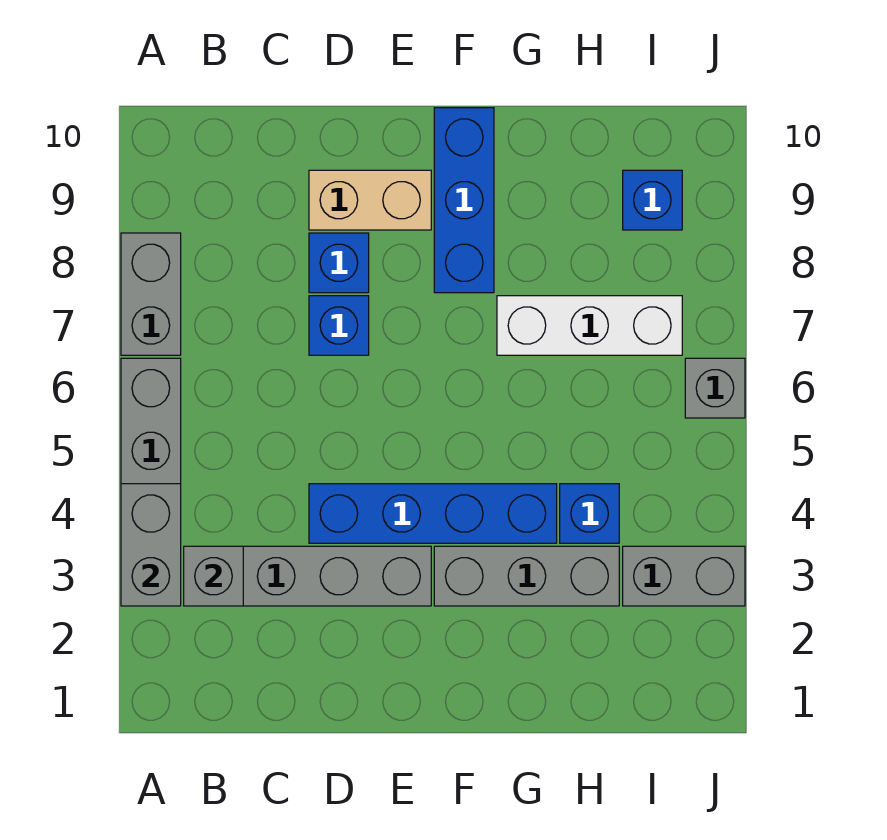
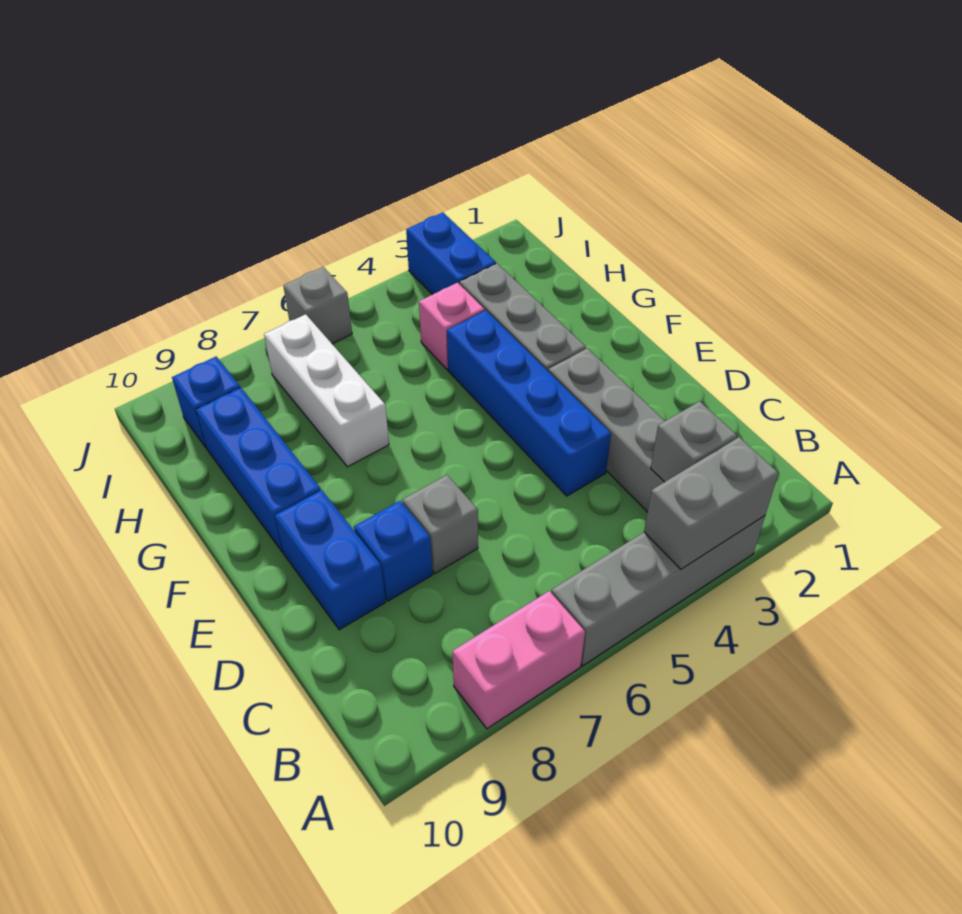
grey brick A7:A8 level 1 -> pink brick A7:A8 level 1
blue brick D7 level 1 -> grey brick D7 level 1
tan brick D9:E9 level 1 -> blue brick D9:E9 level 1
blue brick F8:F10 level 1 -> blue brick F9:H9 level 1
blue brick H4 level 1 -> pink brick H4 level 1
grey brick I3:J3 level 1 -> blue brick I3:J3 level 1

